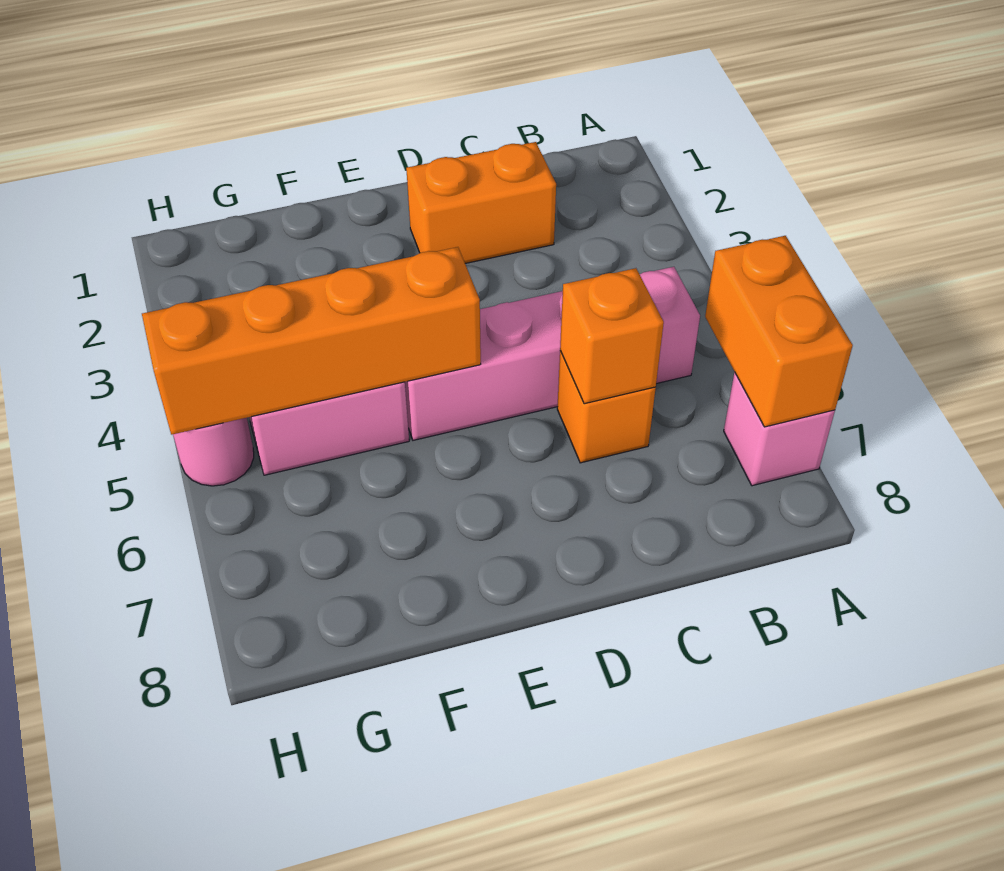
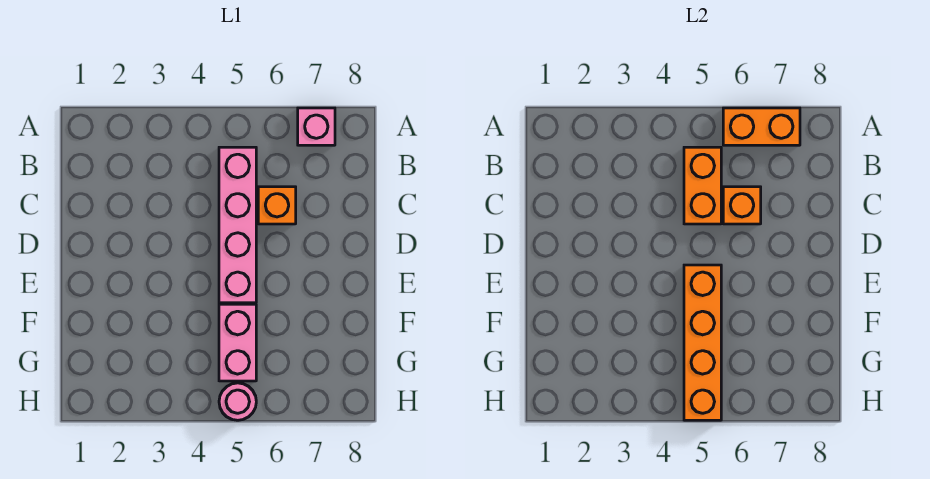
orange brick C2:D2 level 1 -> orange brick B5:C5 level 2

